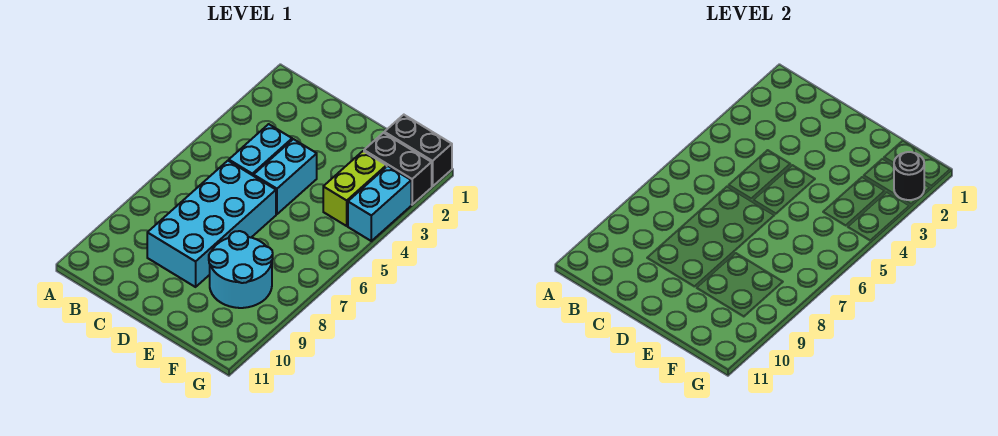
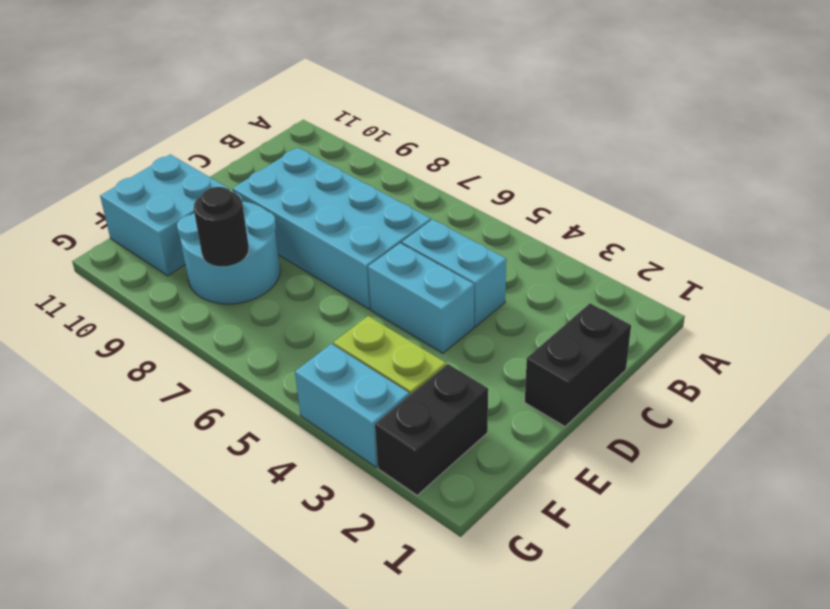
none -> cyan brick E10:F11 level 1
black brick F1:G1 level 1 -> black brick C1:D1 level 1
black round brick G2 level 2 -> black round brick F8 level 2

